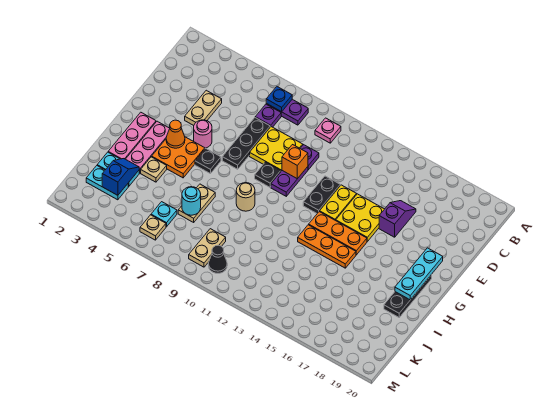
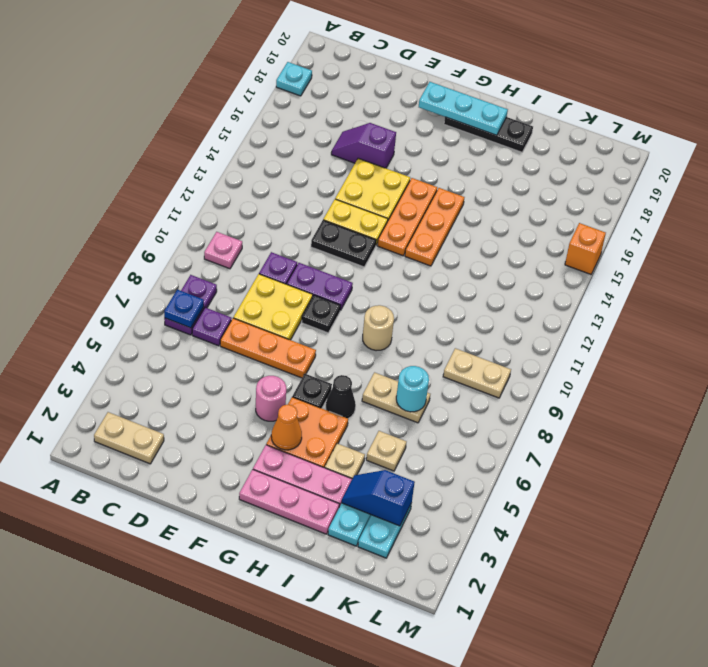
tan plate D4:E4 level 1 -> tan plate B2:C2 level 1
black plate D7:F7 level 1 -> orange plate D7:F7 level 1
orange brick E10 level 2 -> orange brick M15 level 1
cyan plate K6 level 1 -> cyan plate A18 level 1
tan plate L6 level 1 -> tan plate J5 level 1
black cone L10 level 1 -> black cone H6 level 1

